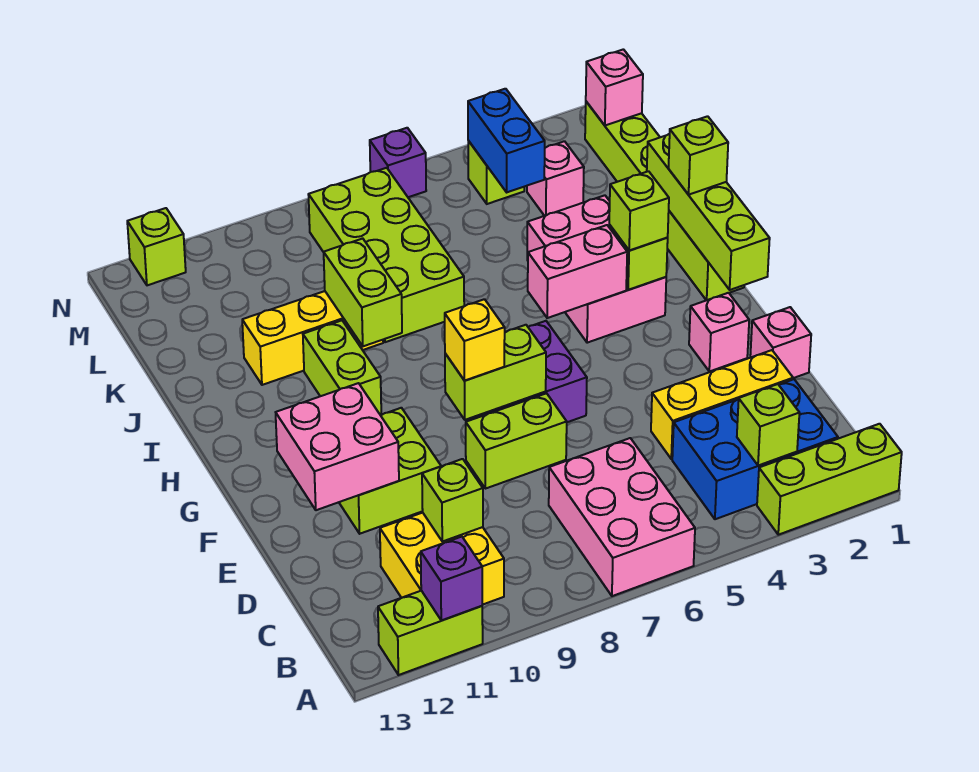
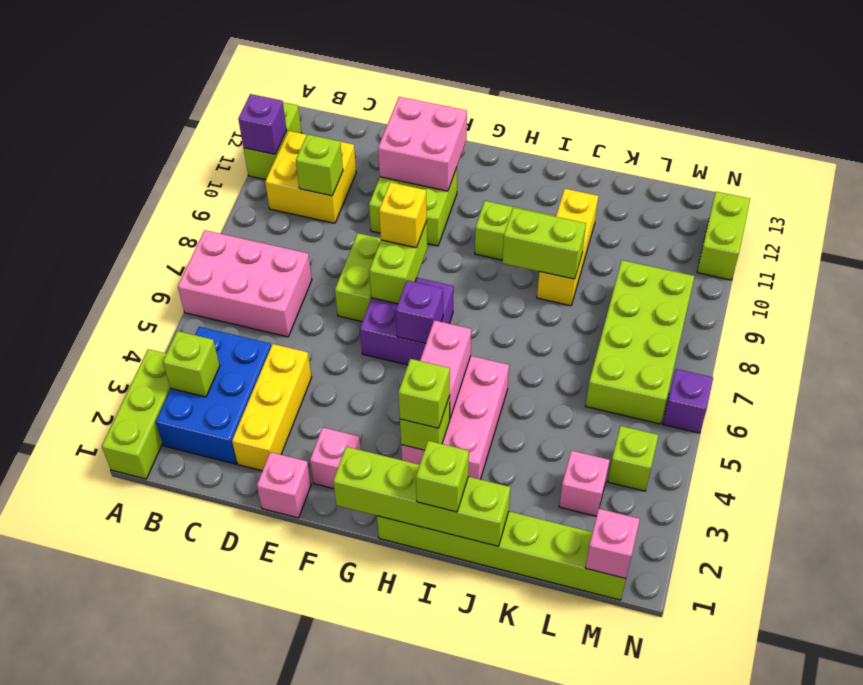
none -> purple brick G6 level 2
pink brick H3:J4 level 1 -> pink brick H3:I5 level 1
lime brick J7:M8 level 1 -> lime brick L6:M9 level 1
blue brick L4:M4 level 2 -> none
lime brick N12 level 1 -> lime brick N11:N12 level 1

